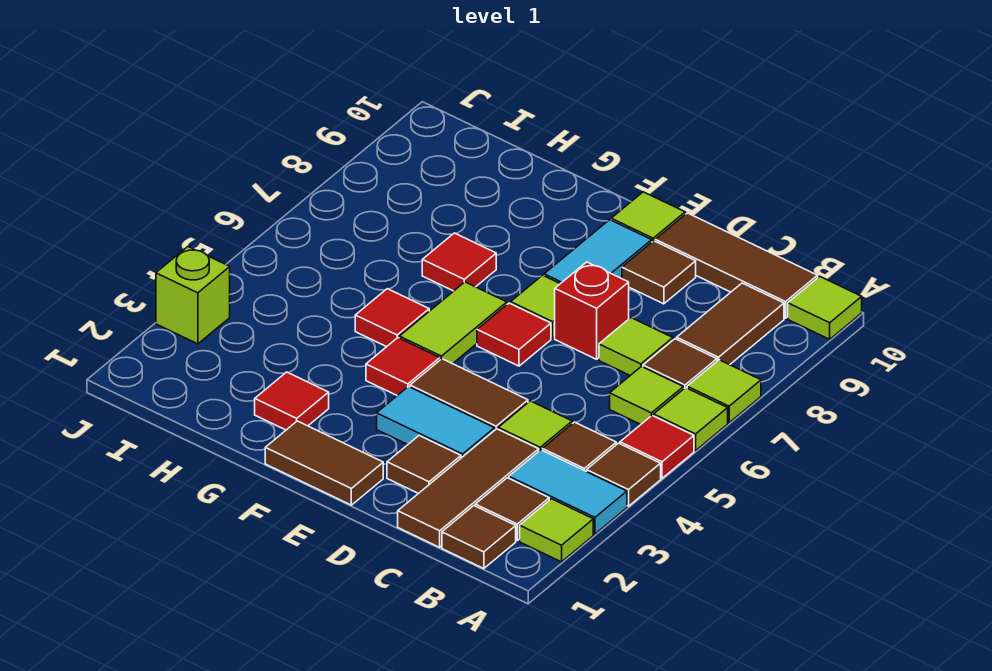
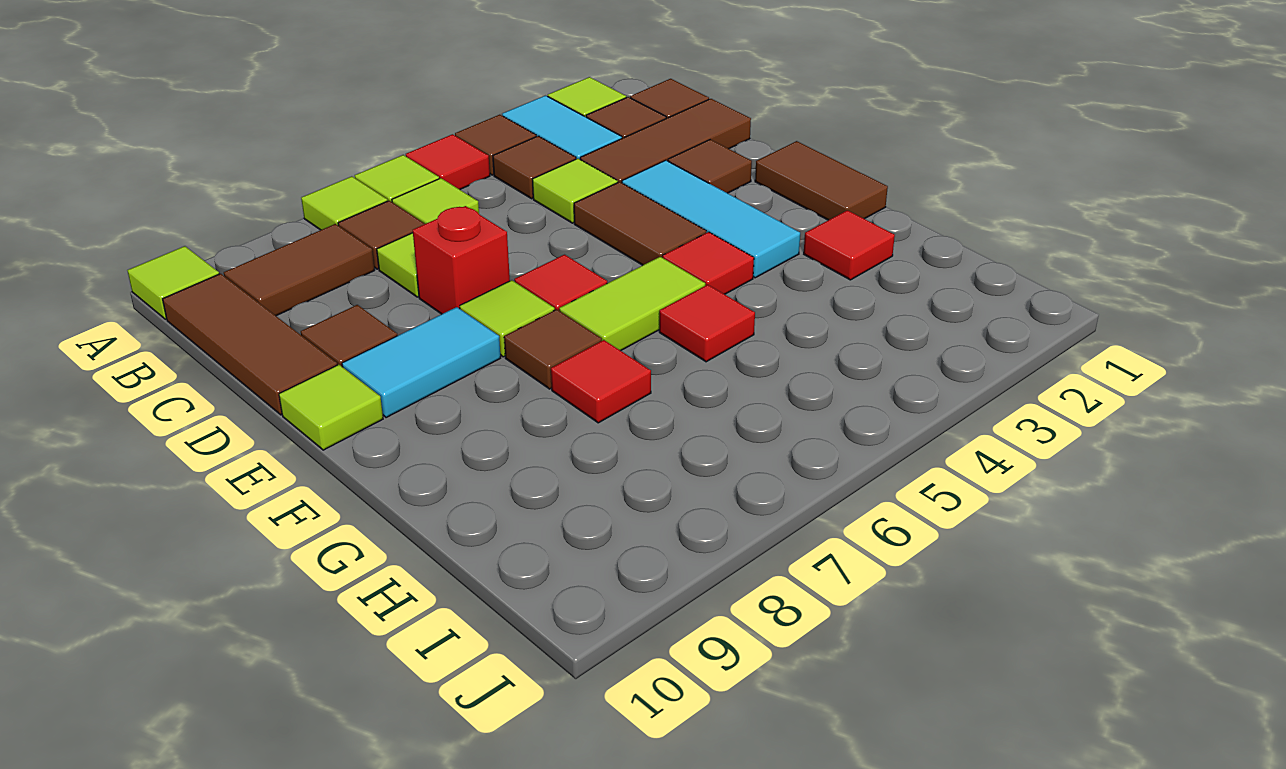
cyan tile D3:E3 level 1 -> cyan tile D3:F3 level 1
none -> brown tile F7 level 1
lime brick J3 level 1 -> none

